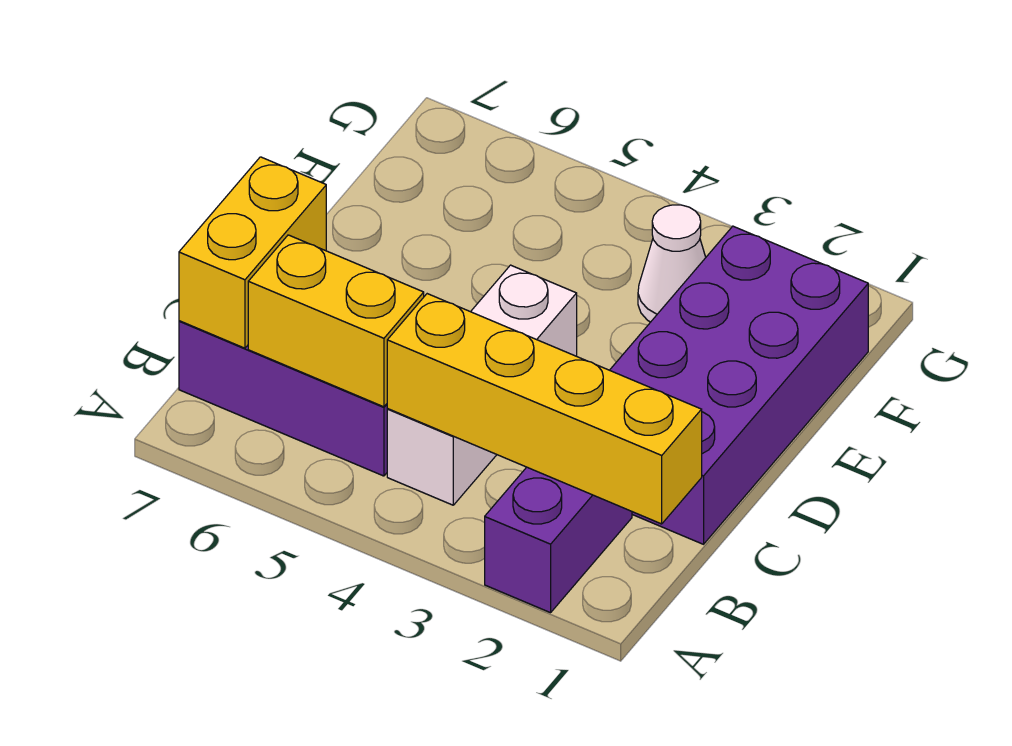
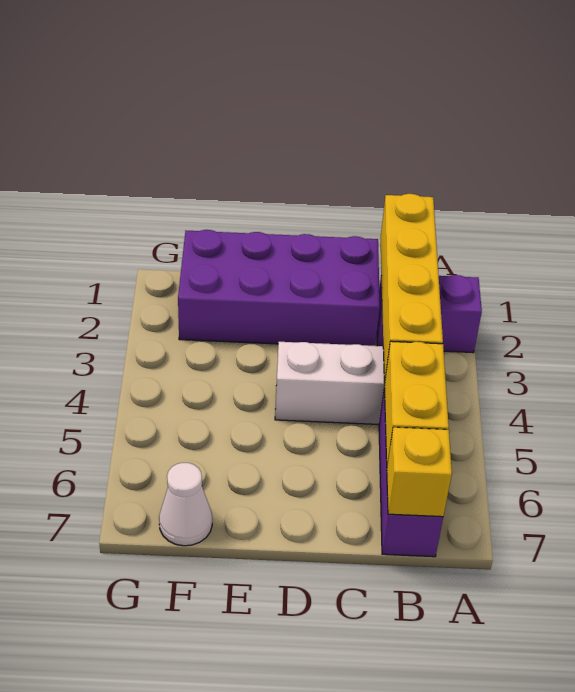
yellow brick B7:C7 level 2 -> yellow brick B7 level 2
white cone F3 level 1 -> white cone F7 level 1

